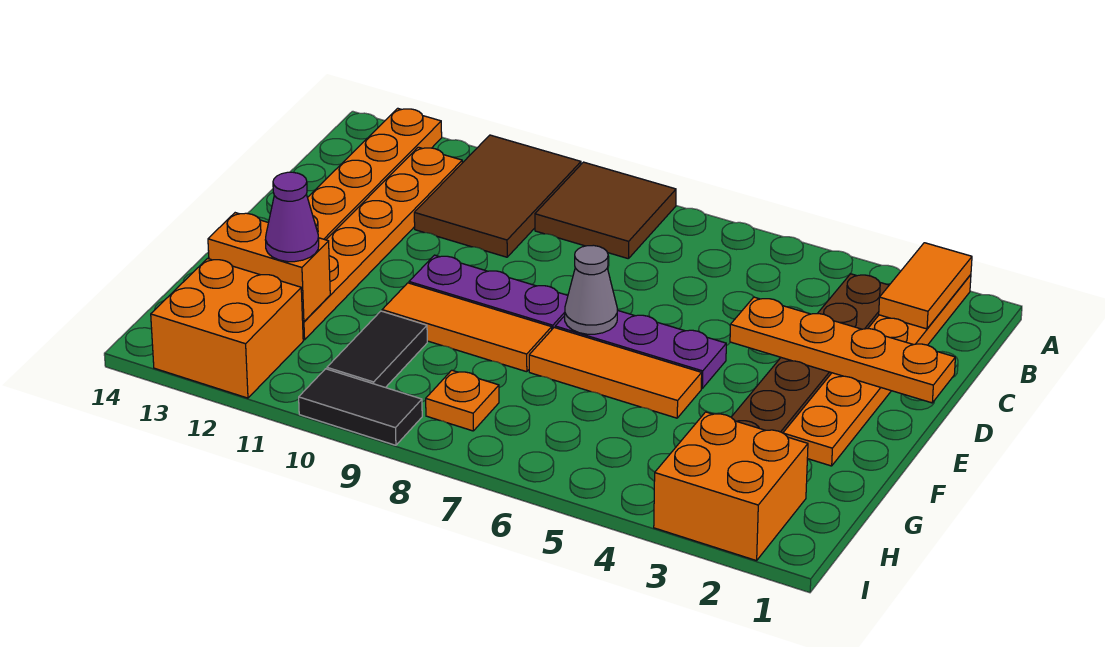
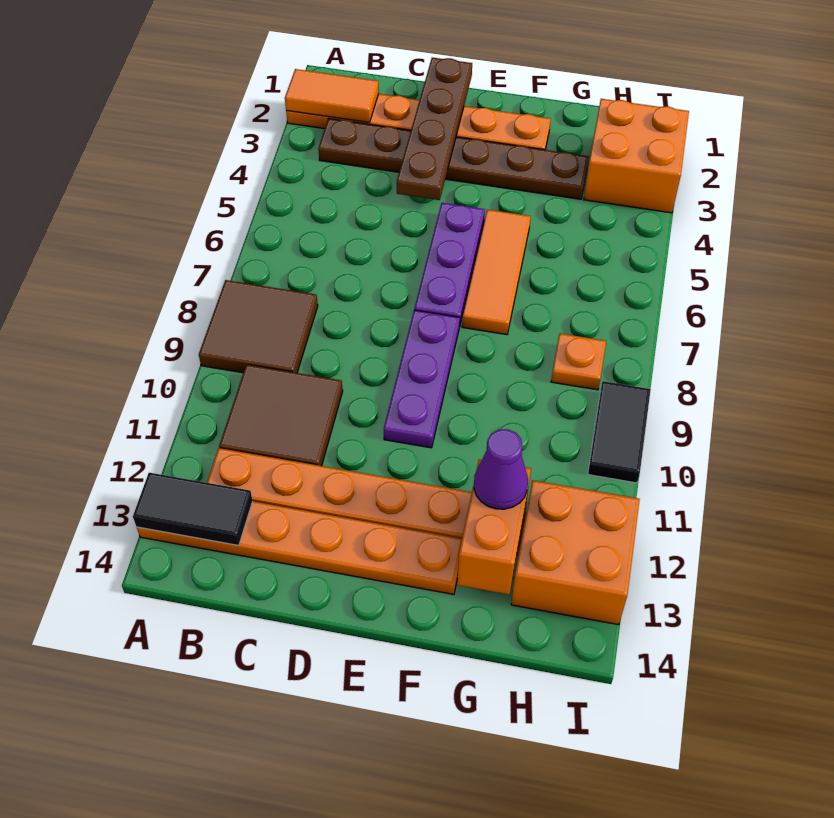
brown tile A10:C11 level 1 -> brown tile B10:C11 level 1
orange plate D1:D4 level 2 -> brown plate D1:D4 level 2
grey cone E7 level 2 -> none
orange tile F8:F10 level 1 -> none
black tile G10:H10 level 1 -> black tile A13:B13 level 2

